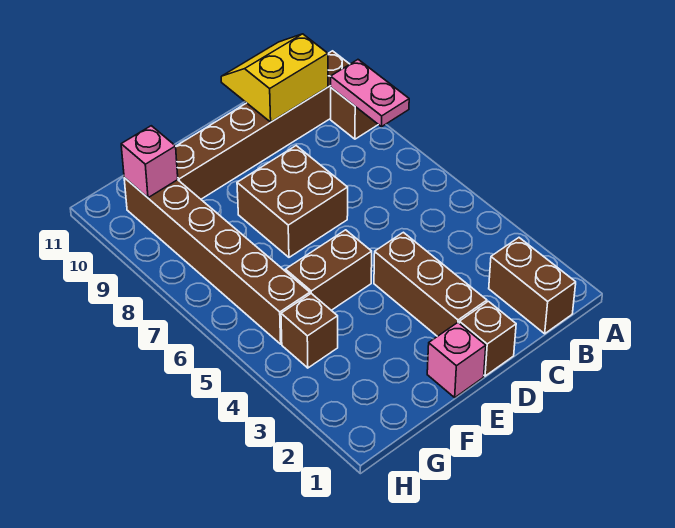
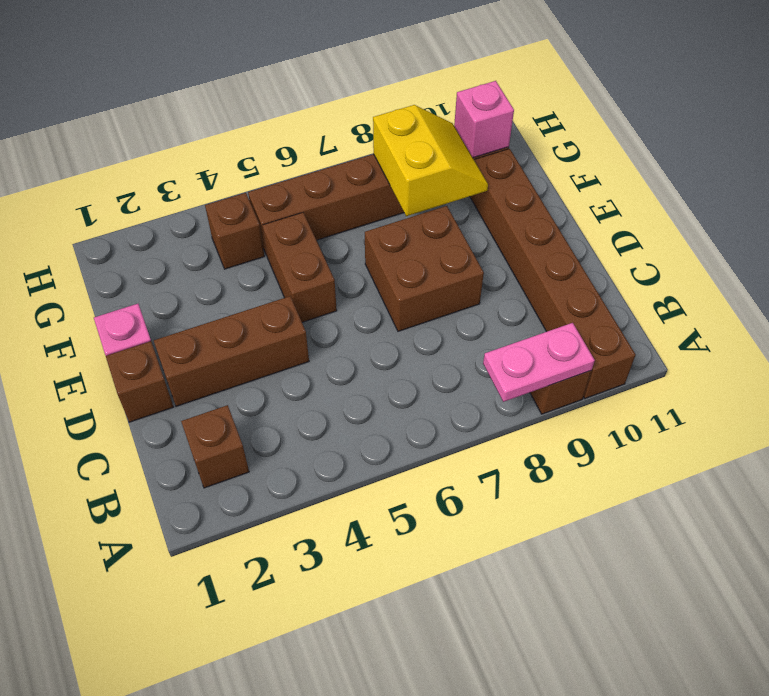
brown brick B1:B2 level 1 -> brown brick B2 level 1
yellow slope B10:C11 level 2 top 10 -> yellow slope F8:G9 level 2 top 8

